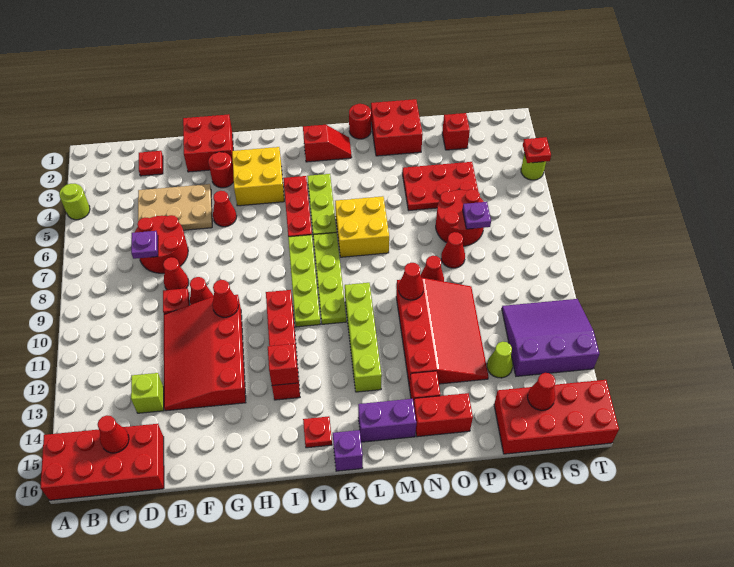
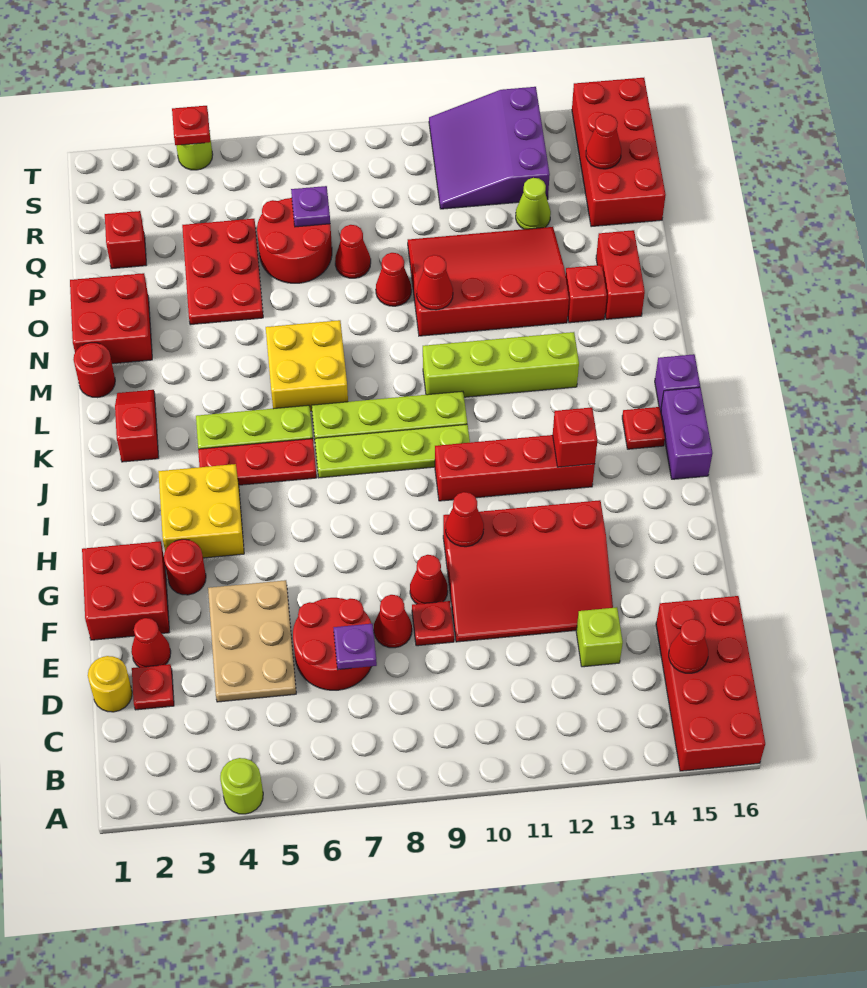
none -> yellow round brick D1 level 1
red cone G5 level 1 -> red cone E2 level 1
purple brick L15:M15 level 1 -> purple brick I16:J16 level 1

